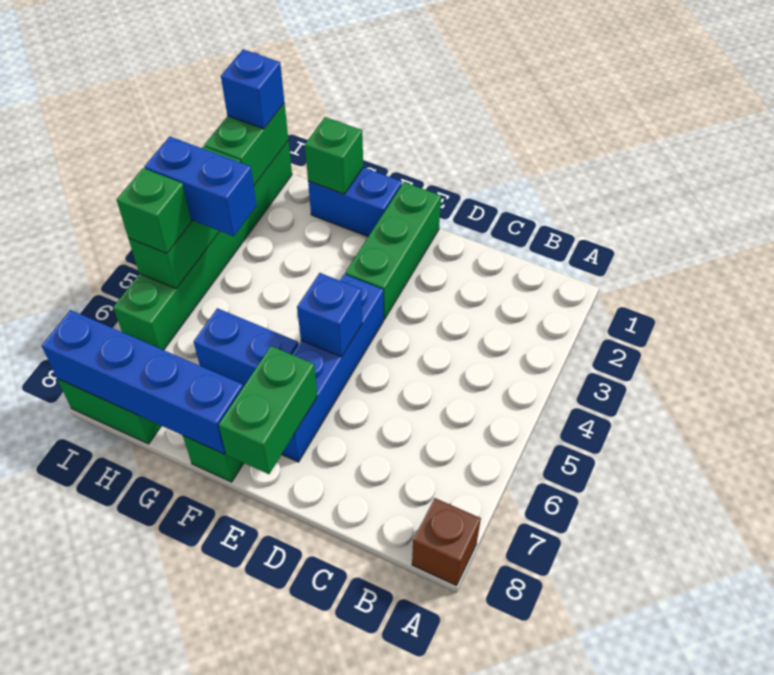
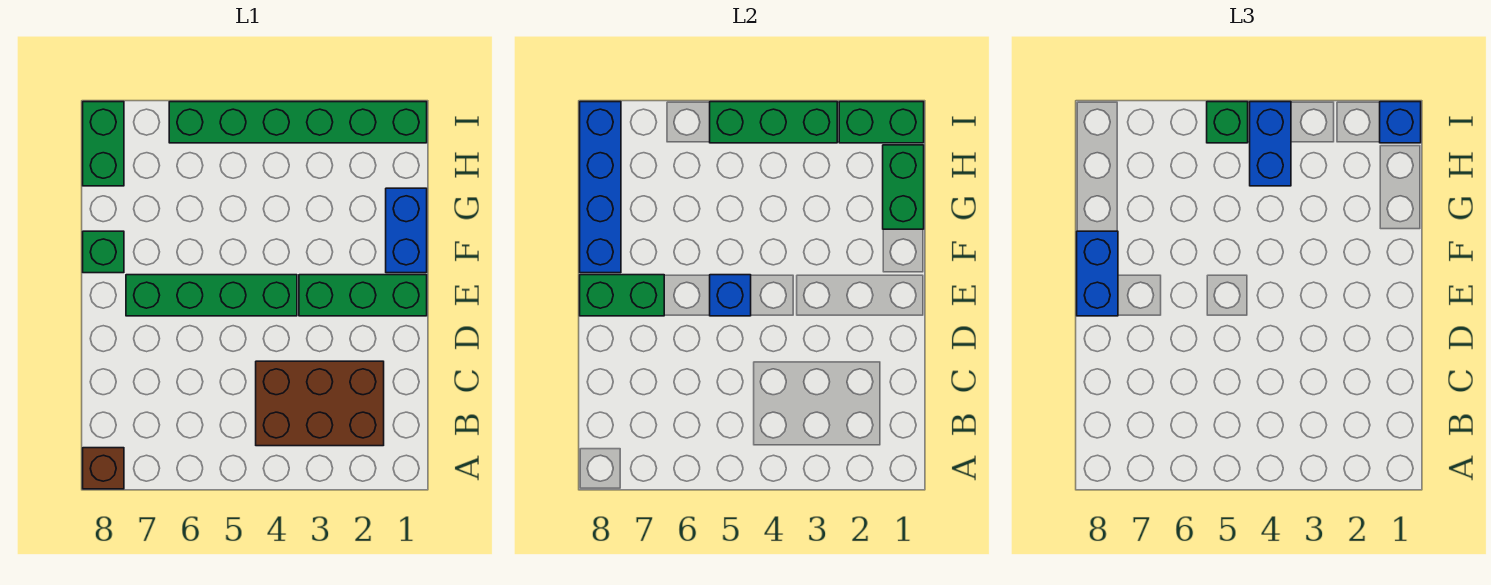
none -> brown brick B2:C4 level 1
blue brick E4:E7 level 1 -> green brick E4:E7 level 1
blue brick F6:G6 level 1 -> blue brick E8:F8 level 3
green brick G1 level 2 -> green brick G1:H1 level 2

